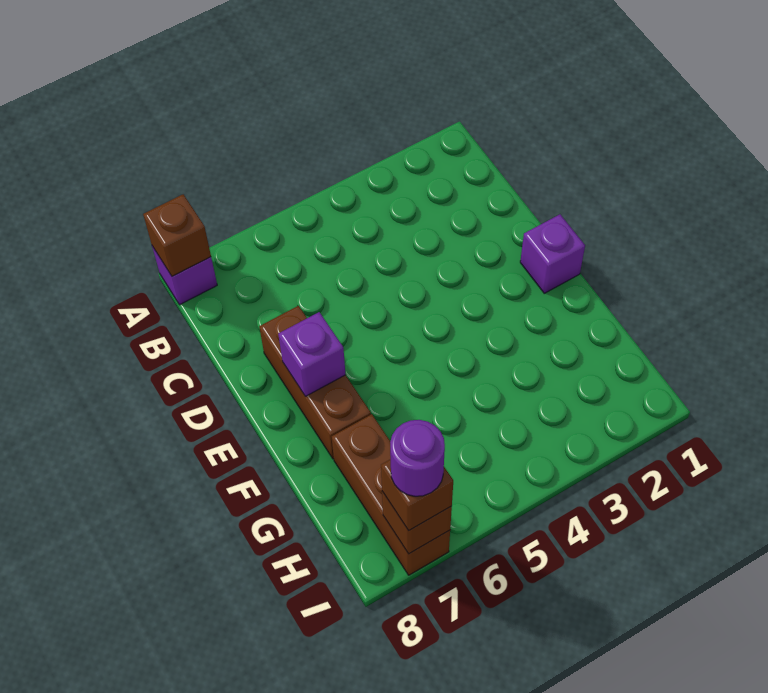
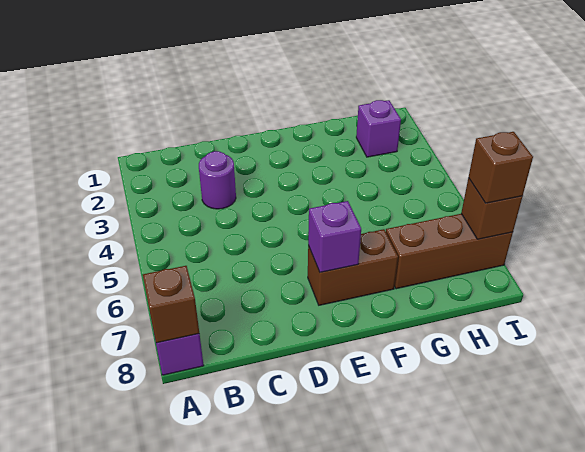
brown brick D7:F7 level 1 -> brown brick E7:F7 level 1
purple brick E1 level 1 -> purple brick H2 level 1
purple round brick I7 level 4 -> purple round brick C3 level 1

